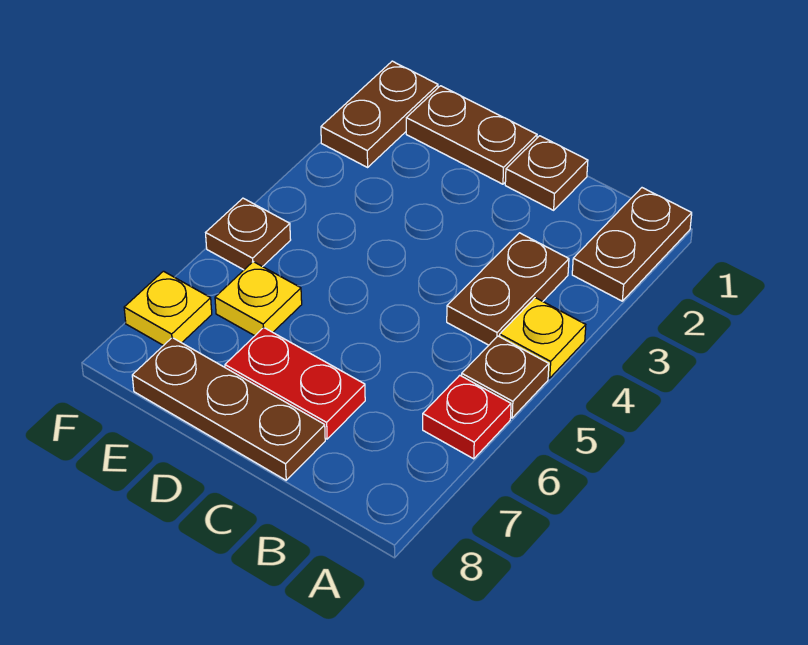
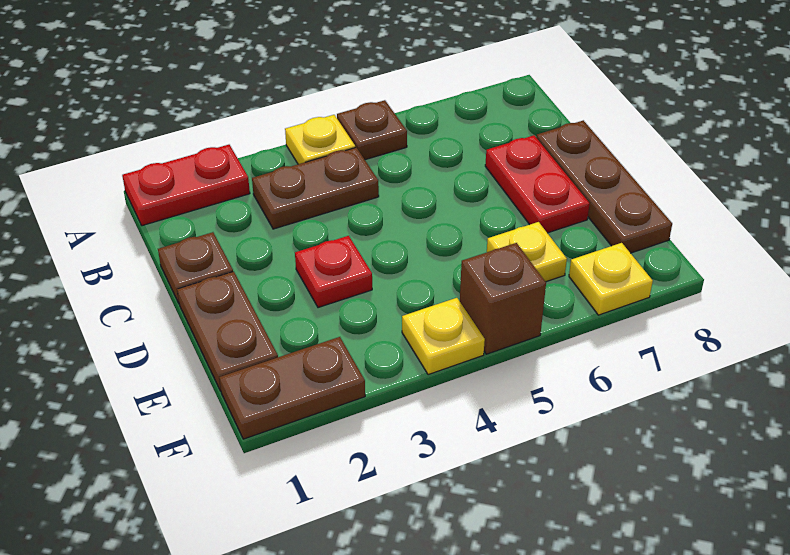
brown plate A1:A2 level 1 -> red plate A1:A2 level 1
red plate A6 level 1 -> red plate D3 level 1
none -> yellow plate F4 level 1
brown plate F5 level 1 -> brown brick F5 level 1

